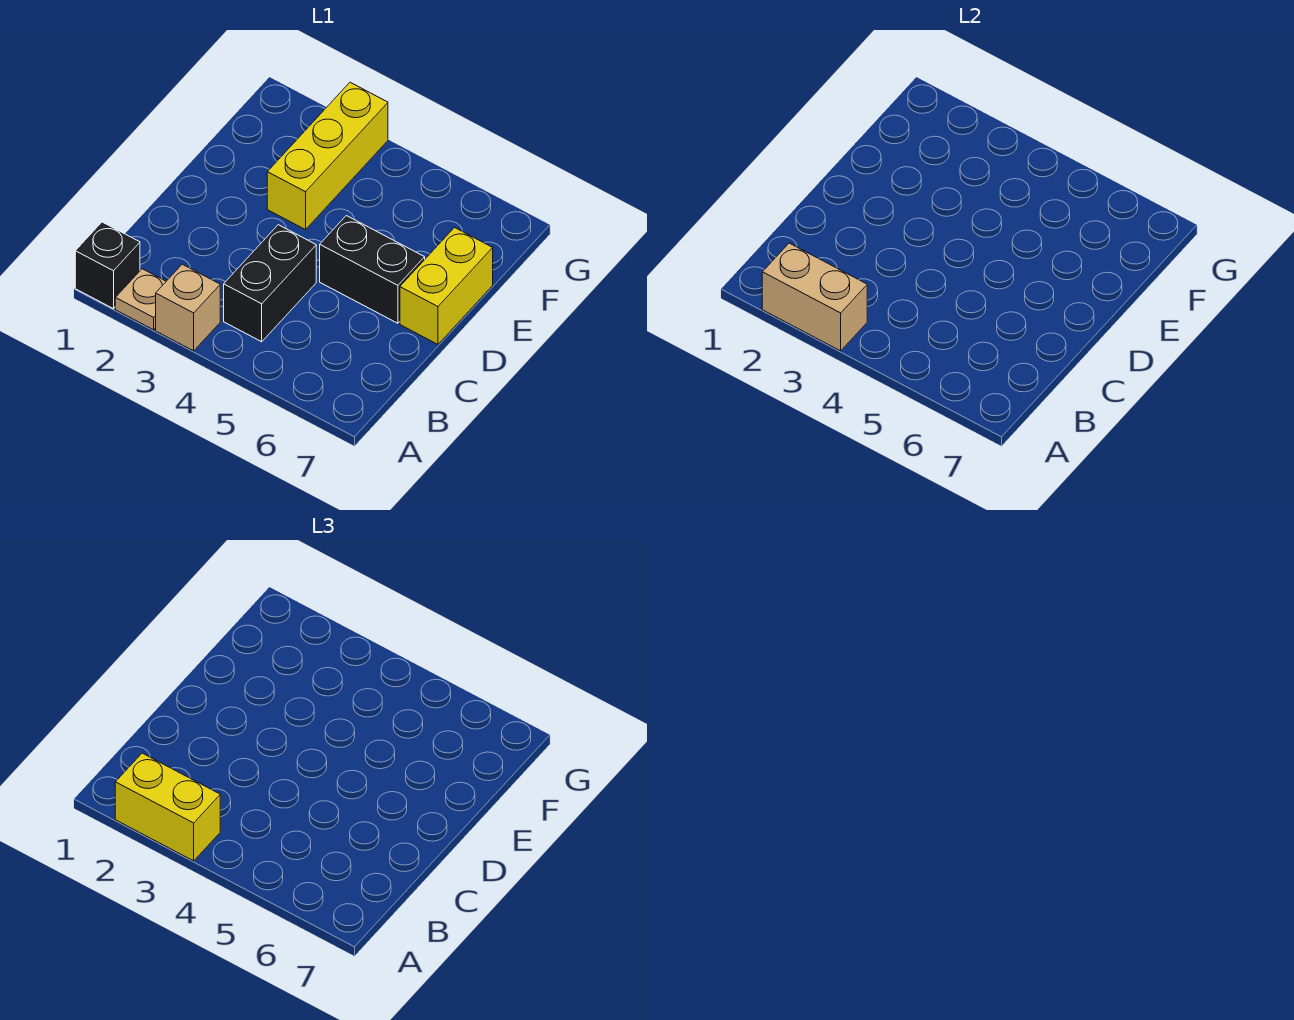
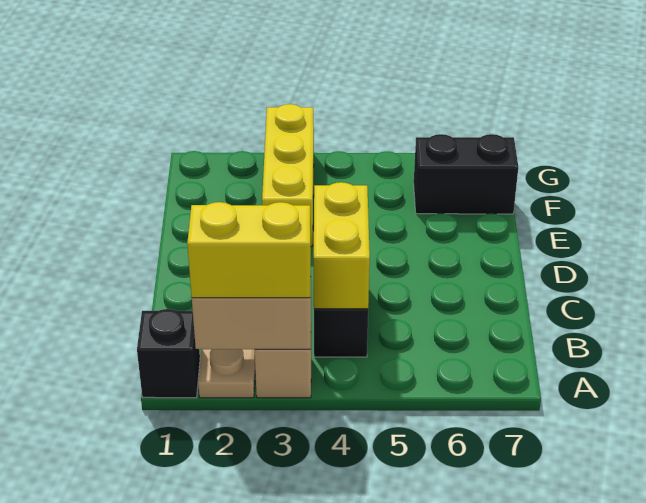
black brick D5:D6 level 1 -> black brick F6:F7 level 1
yellow brick D7:E7 level 1 -> yellow brick B4:C4 level 2

